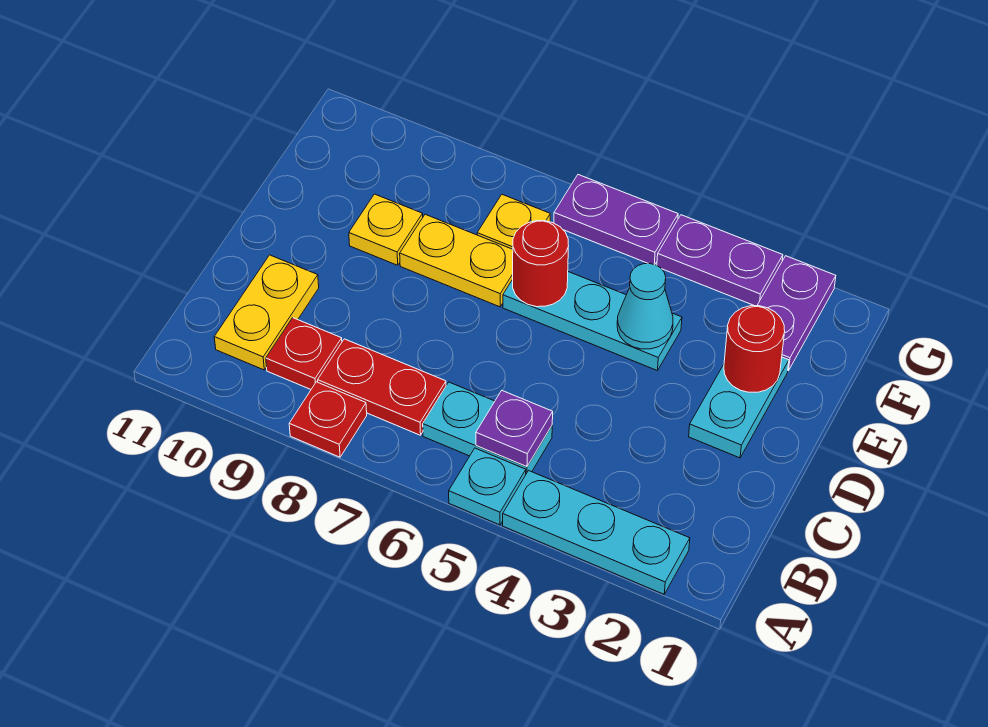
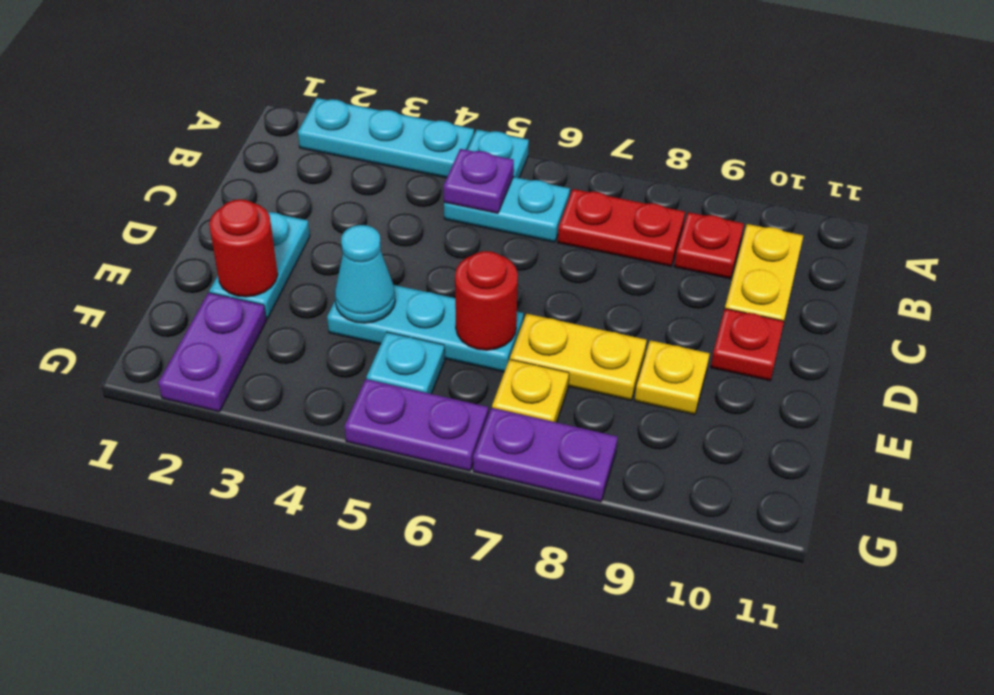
red plate A8 level 1 -> red plate D10 level 1
none -> cyan plate F5 level 1
purple plate G3:G4 level 1 -> purple plate G7:G8 level 1

